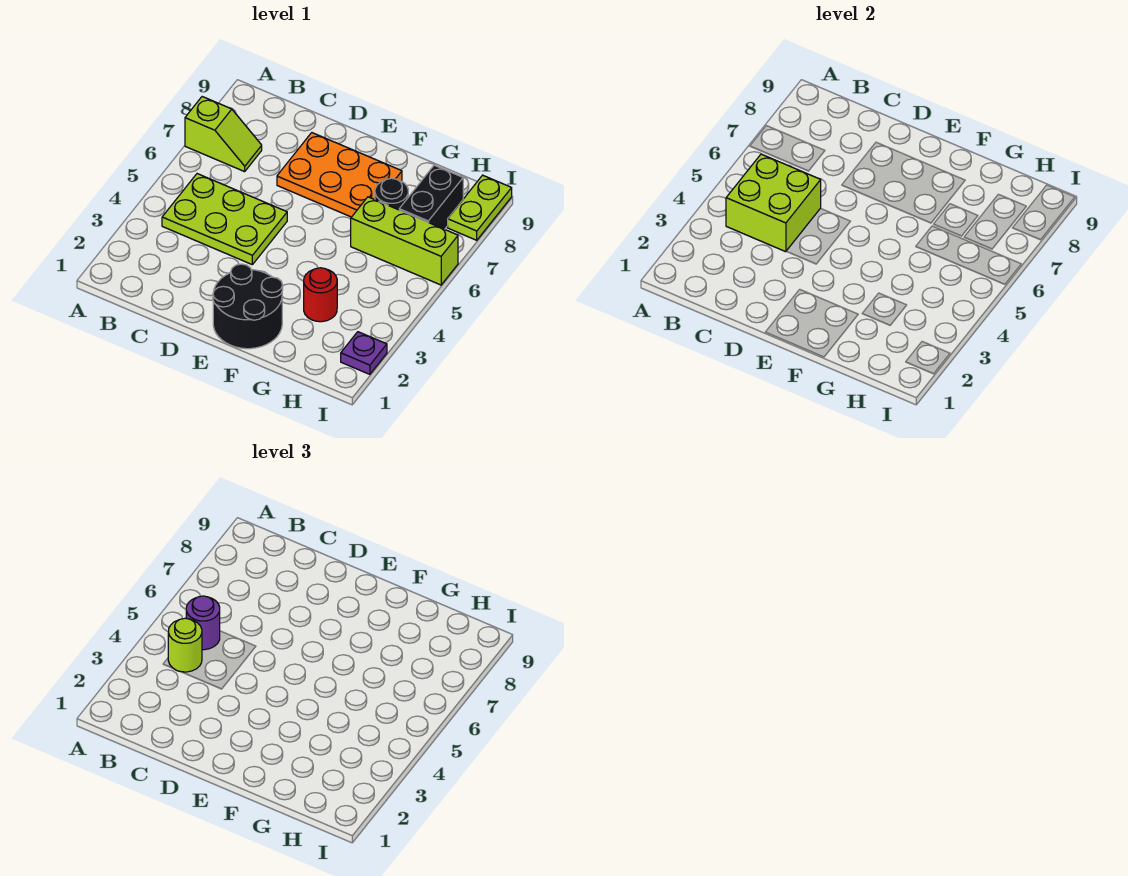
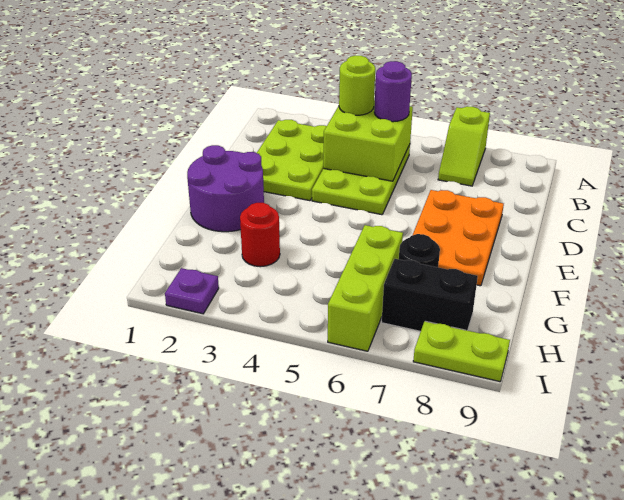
none -> lime plate B2:D3 level 1
black round brick E1:F2 level 1 -> purple round brick E1:F2 level 1

